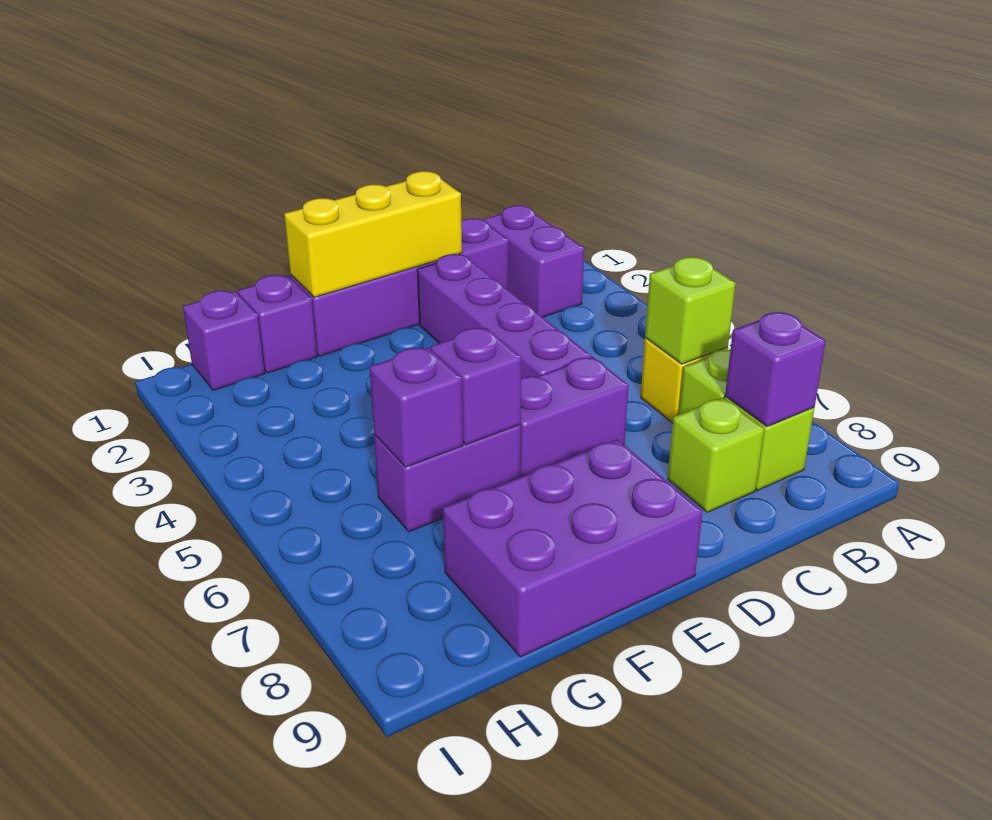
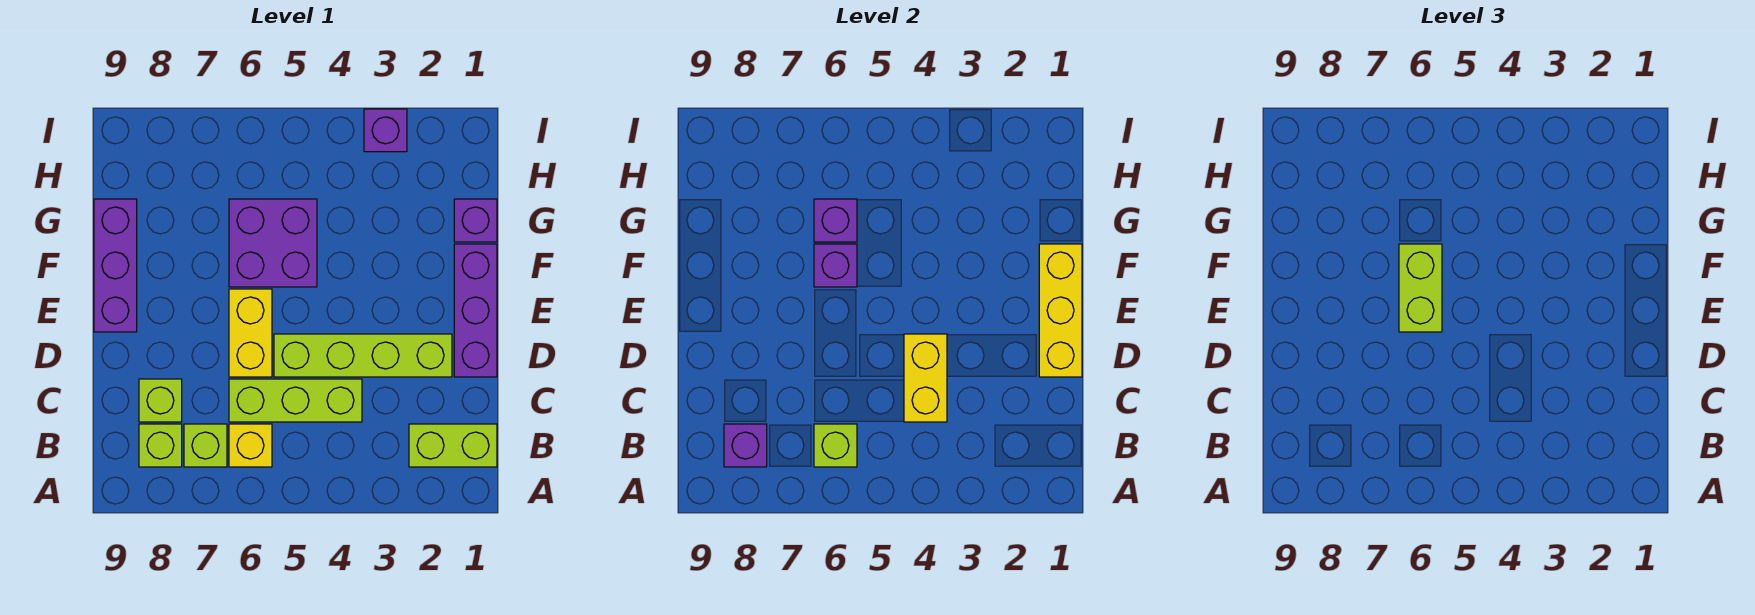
purple brick B1:B2 level 1 -> lime brick B1:B2 level 1
purple brick C1:F1 level 1 -> purple brick D1:F1 level 1
none -> lime brick C4:C6 level 1
none -> yellow brick C4:D4 level 2
purple brick D2:D5 level 1 -> lime brick D2:D5 level 1
purple brick D6:E6 level 1 -> yellow brick D6:E6 level 1
none -> lime brick E6:F6 level 3
purple brick E8:G9 level 1 -> purple brick E9:G9 level 1
purple brick F6:G6 level 1 -> purple brick F5:G6 level 1
purple brick H1 level 1 -> purple brick I3 level 1

